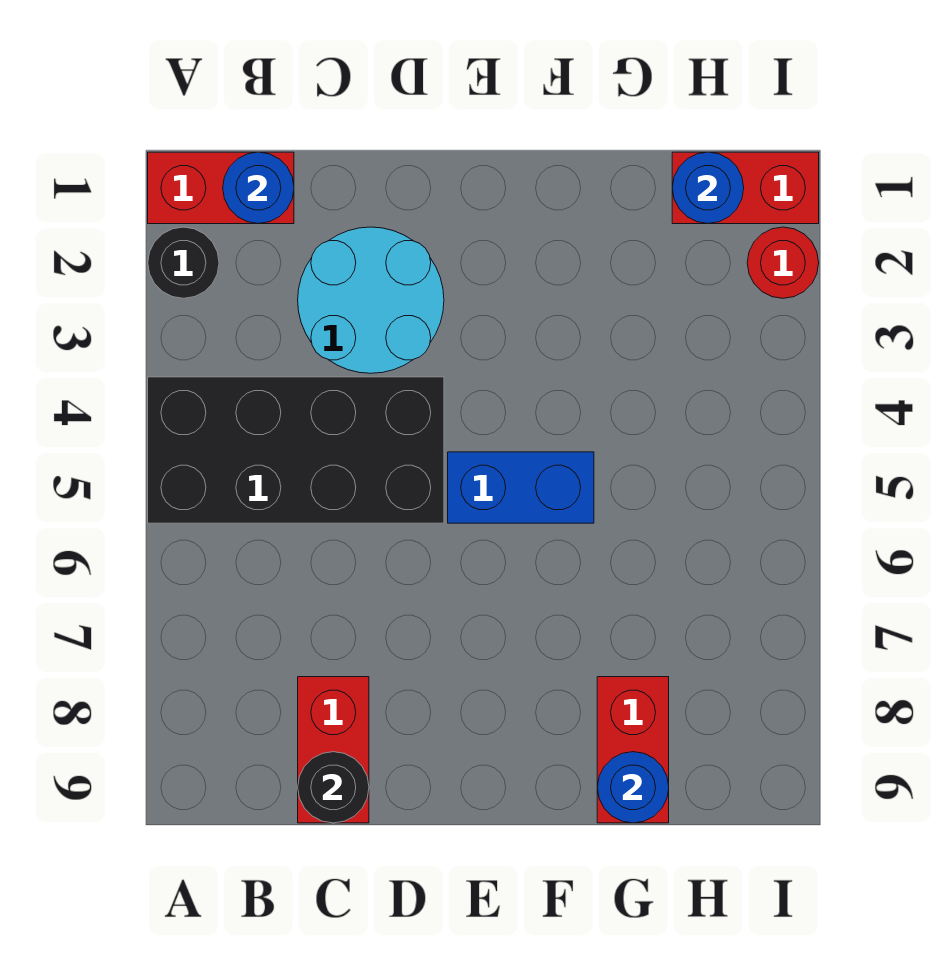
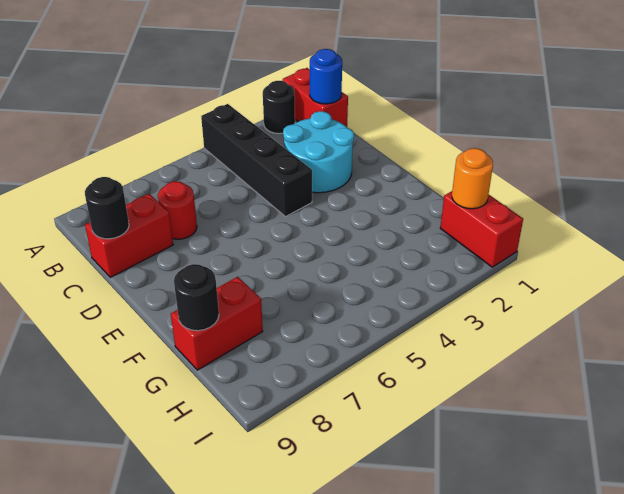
black brick A4:D5 level 1 -> black brick A4:D4 level 1
blue brick E5:F5 level 1 -> none
blue round brick G9 level 2 -> black round brick G9 level 2
blue round brick H1 level 2 -> orange round brick H1 level 2
red round brick I2 level 1 -> red round brick C7 level 1

